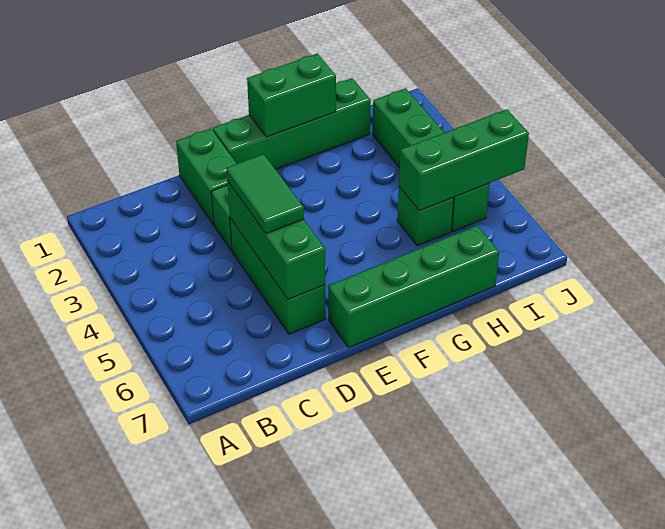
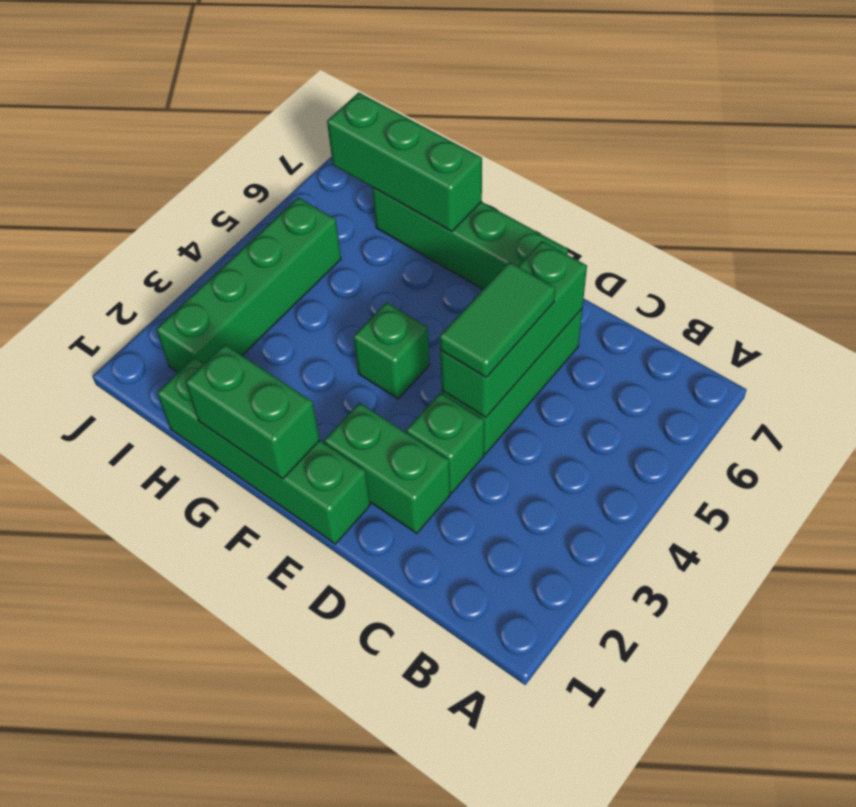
green brick D1:D2 level 1 -> green brick D2:E2 level 1
green brick H5 level 1 -> green brick F4 level 1
green brick H5:J5 level 2 -> green brick G7:I7 level 2

